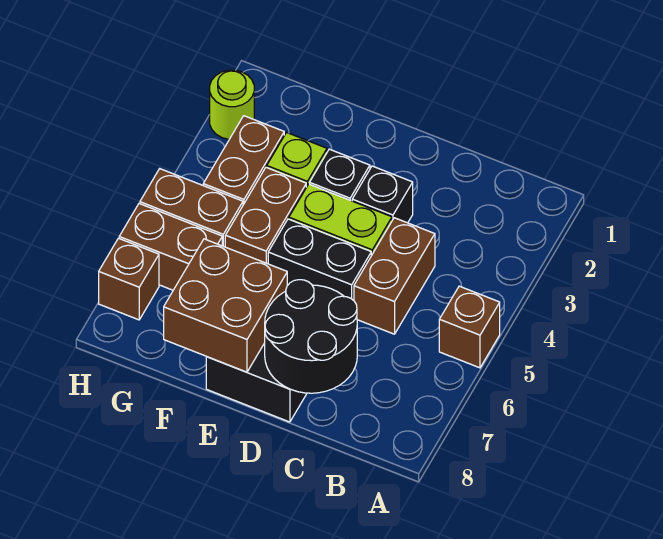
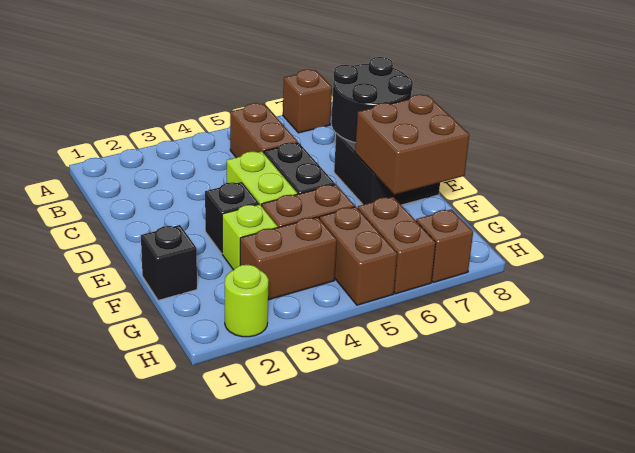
brown brick A5 level 1 -> brown brick A7 level 1
brown brick C4:C5 level 1 -> brown brick B5:C5 level 1
black brick D3 level 1 -> black brick F1 level 1

